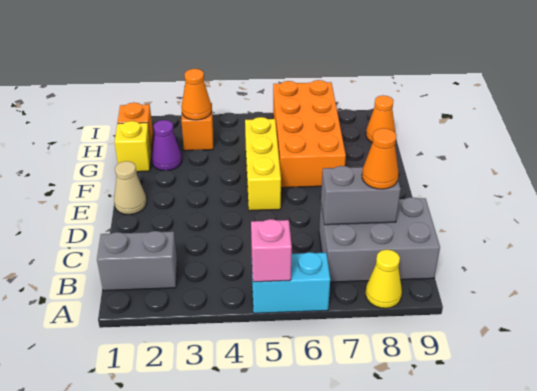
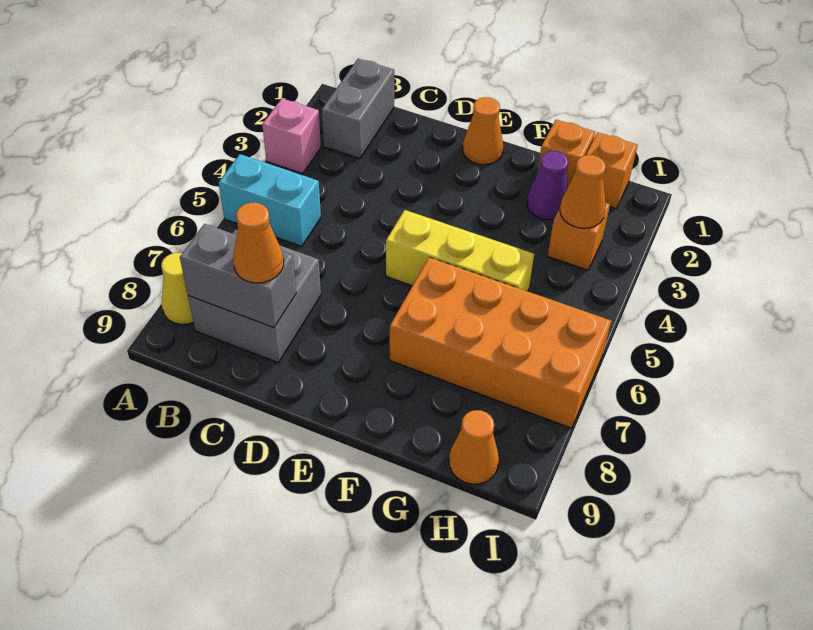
cyan brick A5:A6 level 1 -> cyan brick A5:B5 level 1
pink brick A5 level 2 -> pink brick A3 level 1
grey brick B7:C9 level 1 -> grey brick B7:C8 level 1
grey brick C7:C8 level 2 -> grey brick B8:C8 level 2
tan cone E1 level 1 -> orange cone E1 level 1
yellow brick G1 level 1 -> orange brick G1 level 1

